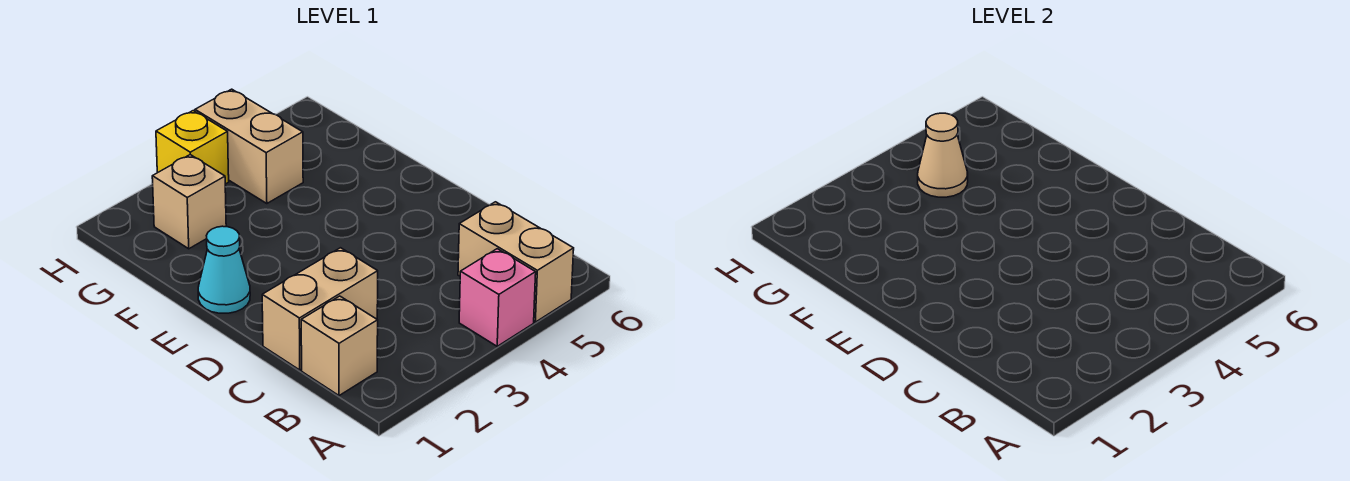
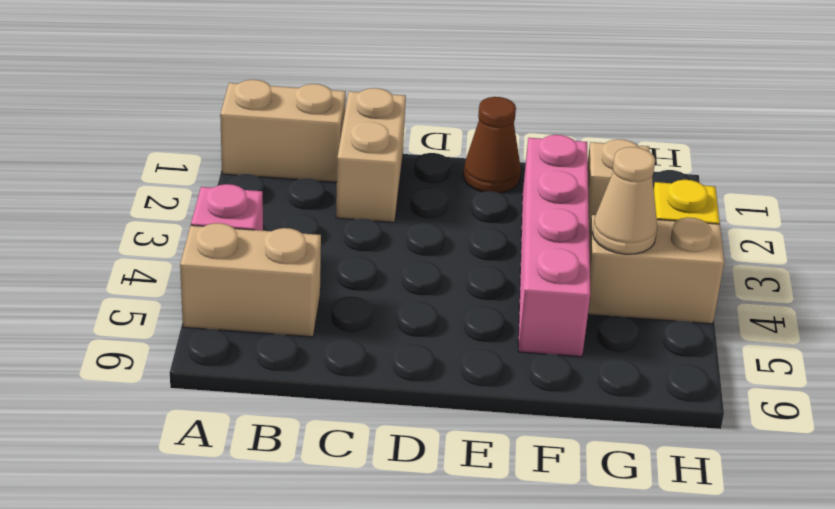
tan brick B1 level 1 -> tan brick A1:B1 level 1
cyan cone E1 level 1 -> brown cone E1 level 1
none -> pink brick F2:F5 level 1

